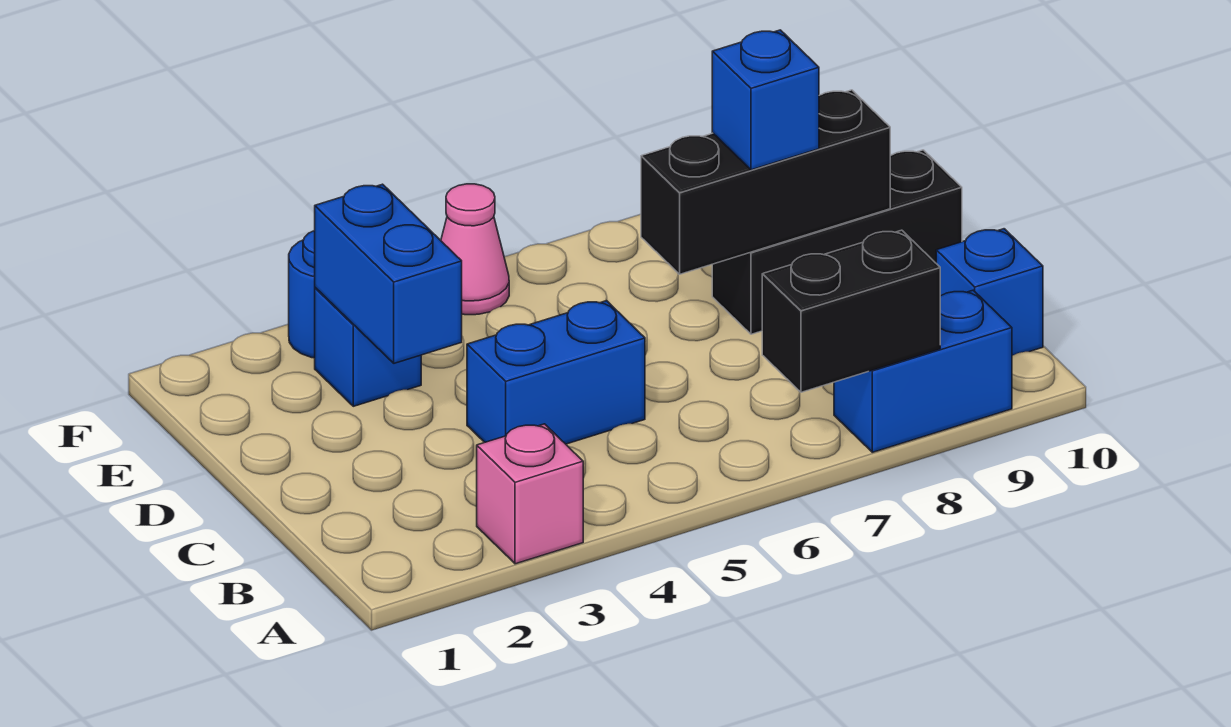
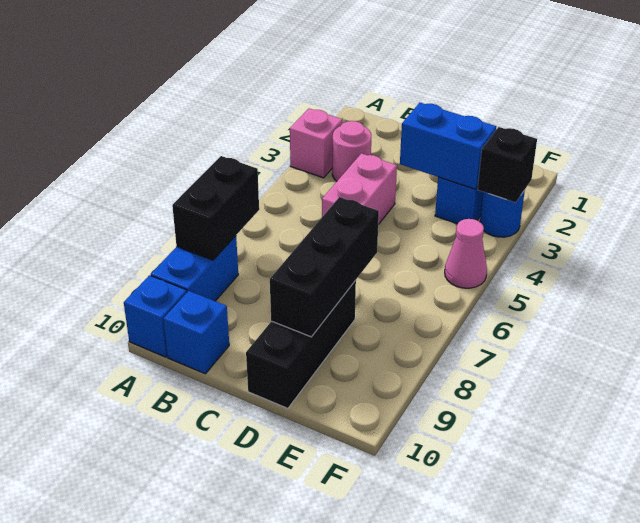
none -> pink round brick B3 level 1
blue brick C4:C5 level 1 -> pink brick C4:C5 level 1
blue brick D8 level 3 -> blue brick A10 level 1
none -> black brick F3 level 2

